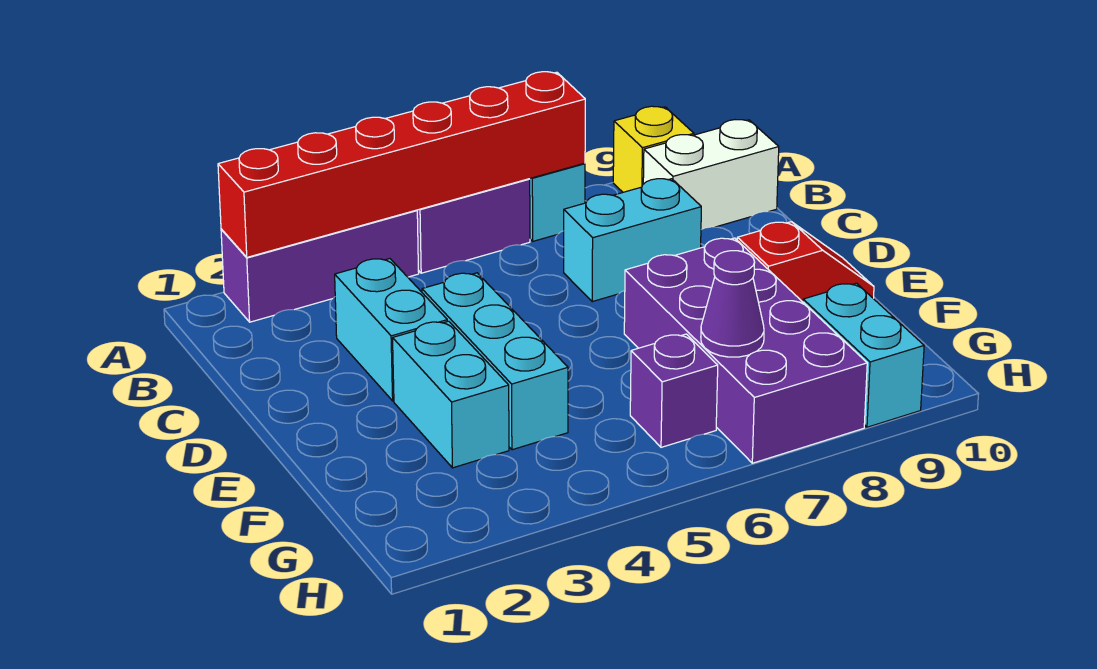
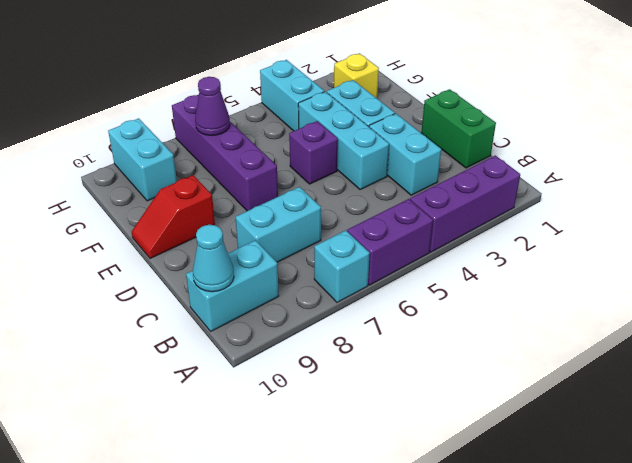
red brick A2:A7 level 2 -> none
yellow brick A9 level 1 -> yellow brick G2 level 1
white brick B9:B10 level 1 -> cyan brick B9:B10 level 1
none -> cyan cone B10 level 2
none -> green brick C1:D1 level 1
purple brick E7:H8 level 1 -> purple brick E7:H7 level 1
none -> cyan brick G4:H4 level 1
purple brick G6 level 1 -> purple brick E5 level 1

